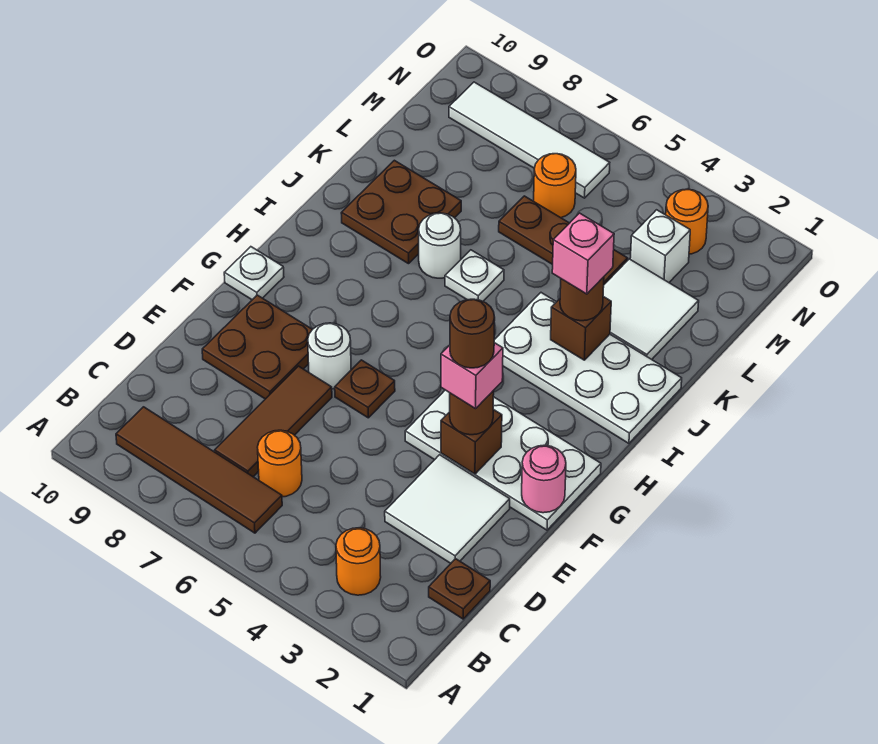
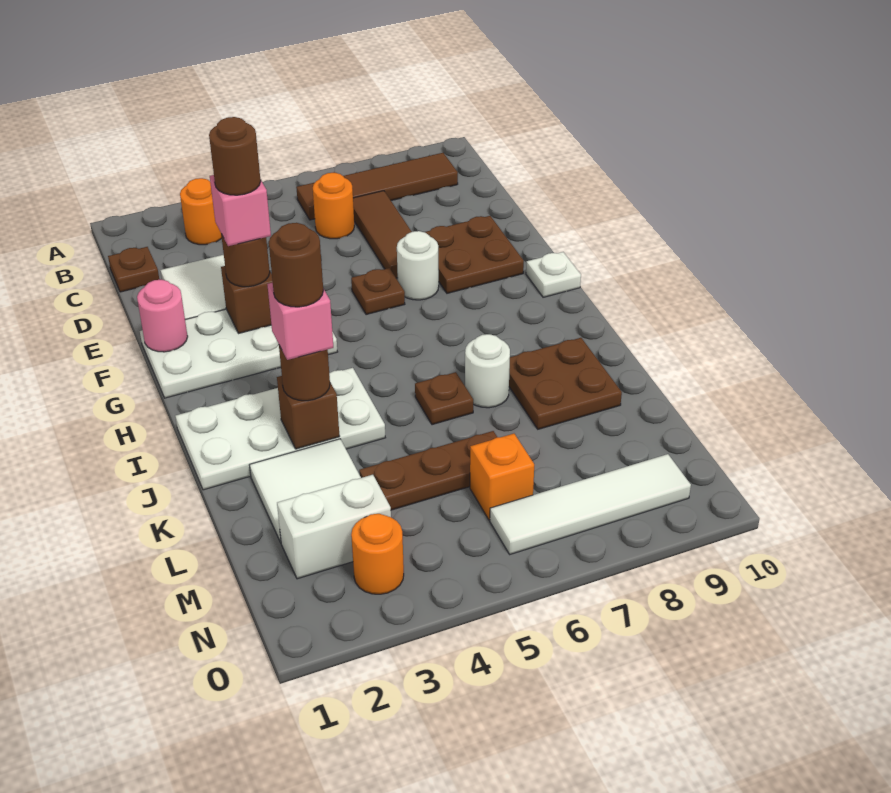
none -> brown round brick J3 level 5
white plate J6 level 1 -> brown plate J6 level 1
white brick M3 level 1 -> white brick M2:M3 level 1
orange round brick M6 level 1 -> orange brick M6 level 1

